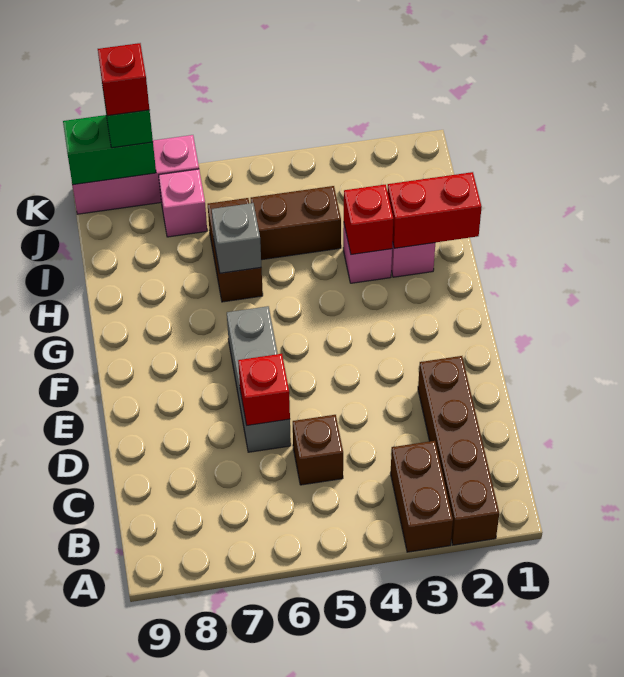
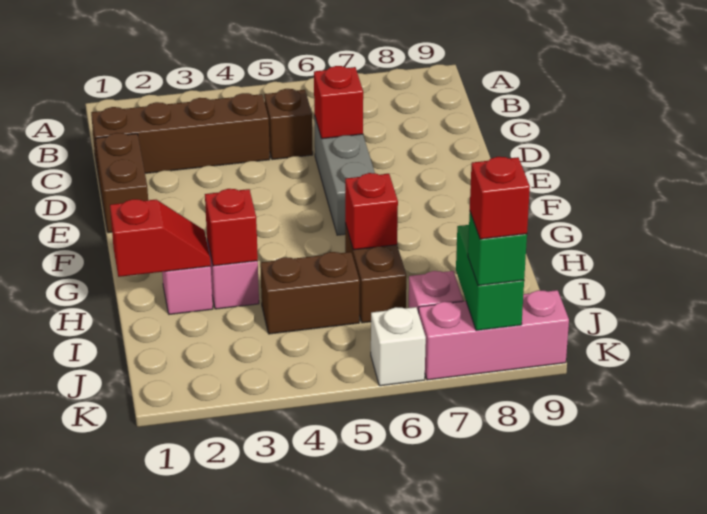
brown brick A2:D2 level 1 -> brown brick C1:C4 level 1
brown brick A3:B3 level 1 -> brown brick D1:E1 level 1
red brick H1:H2 level 2 -> red slope H1:H2 level 2 top 1
grey brick H6 level 2 -> red brick H6 level 2
none -> white brick K6 level 1
green brick K8:K9 level 2 -> green brick J8:K8 level 2

